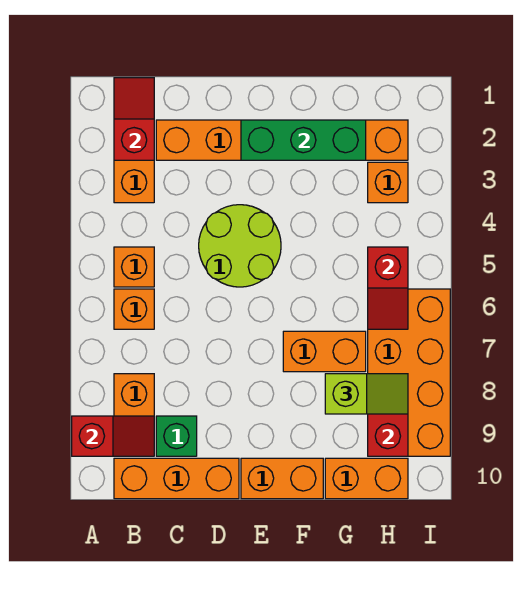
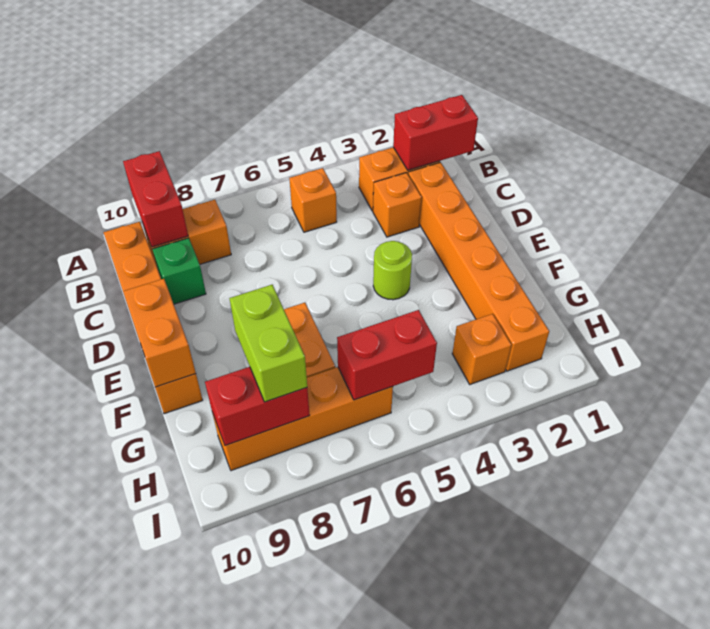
red slope A9:B9 level 2 top A -> red brick A9:B9 level 2
red slope B1:B2 level 2 top 2 -> red brick B1:B2 level 2
orange brick B6 level 1 -> orange brick C3 level 1
lime round brick D4:E5 level 1 -> lime round brick E4 level 1
green brick E2:G2 level 2 -> none
lime slope G8:H8 level 3 top G -> lime brick G8:H8 level 3
orange brick G10:H10 level 1 -> orange brick E10:F10 level 2
red slope H5:H6 level 2 top 5 -> red brick H5:H6 level 2
orange brick H6:I9 level 1 -> orange brick H6:H9 level 1

